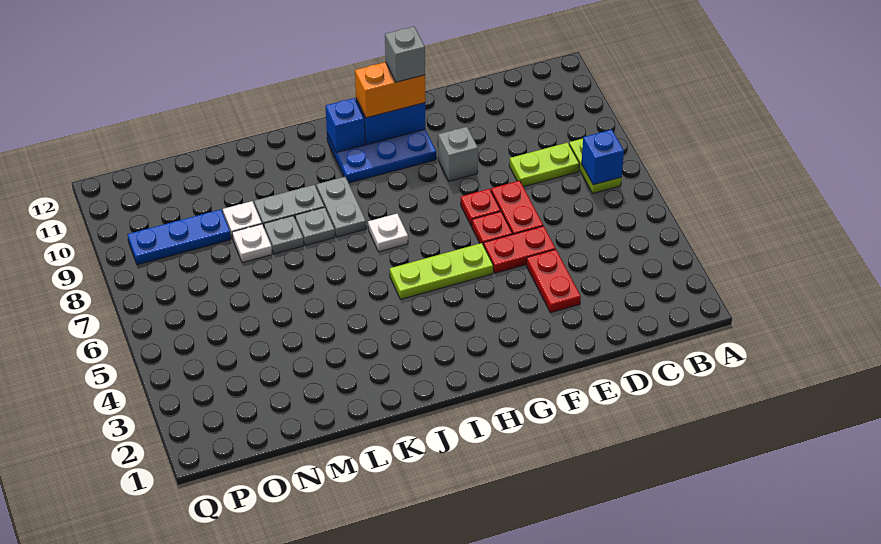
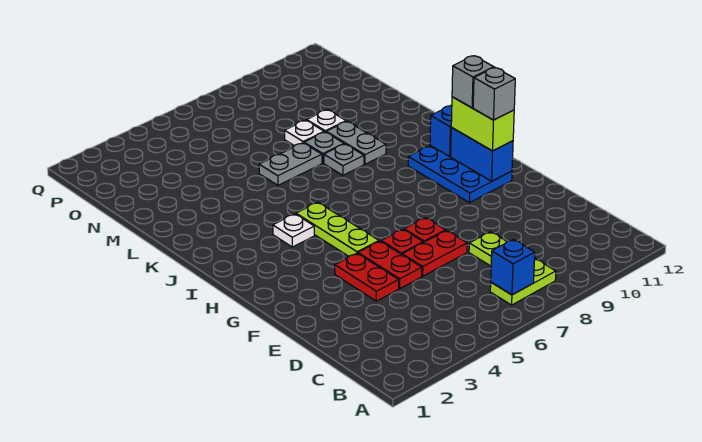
red plate E3:E4 level 1 -> red plate E4:F4 level 1
grey brick F9 level 1 -> grey brick H11 level 4
orange brick G11:H11 level 3 -> lime brick G11:H11 level 3
white plate I7 level 1 -> white plate I4 level 1
grey plate J8:J9 level 1 -> grey plate L6:L7 level 1
blue plate N9:P9 level 1 -> none

